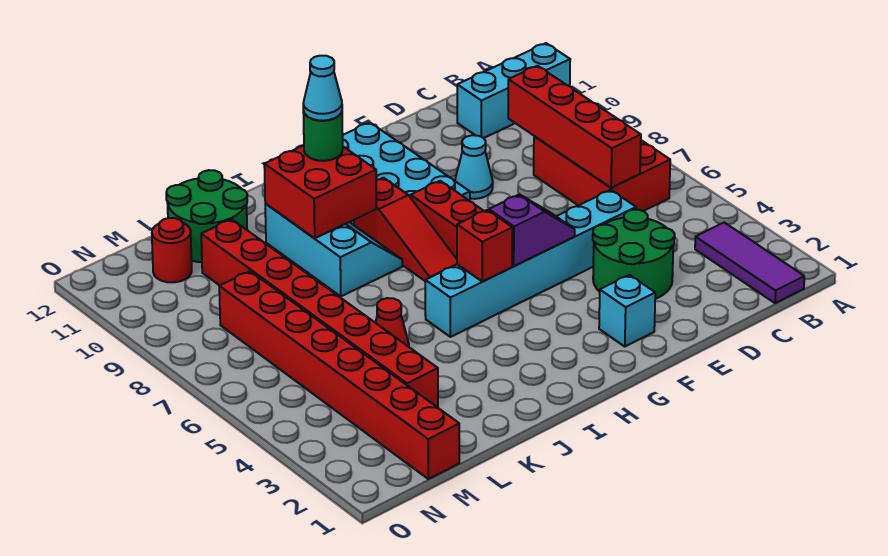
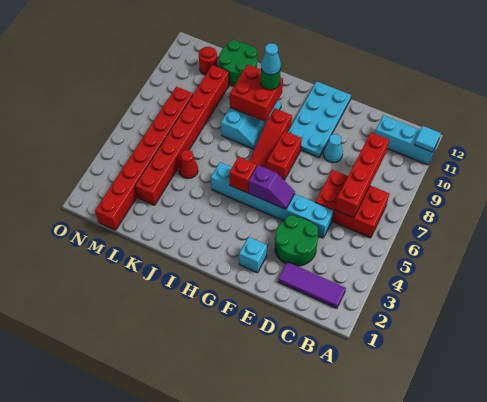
none -> cyan tile A11 level 2
purple tile B1:B3 level 1 -> purple tile B2:D2 level 1
red brick B6:C8 level 1 -> red brick B6:D7 level 1

